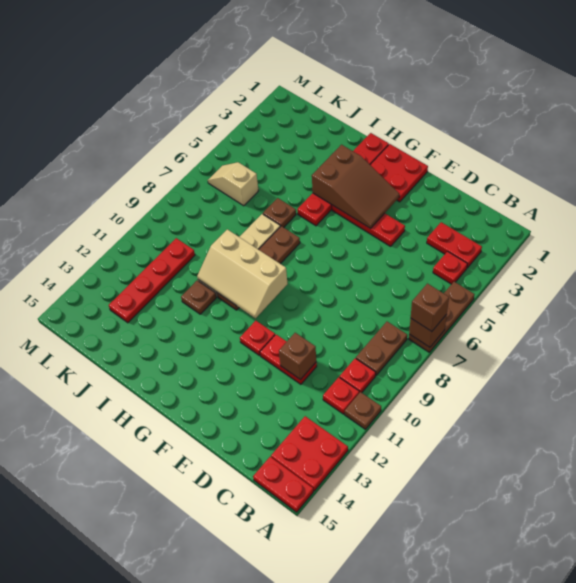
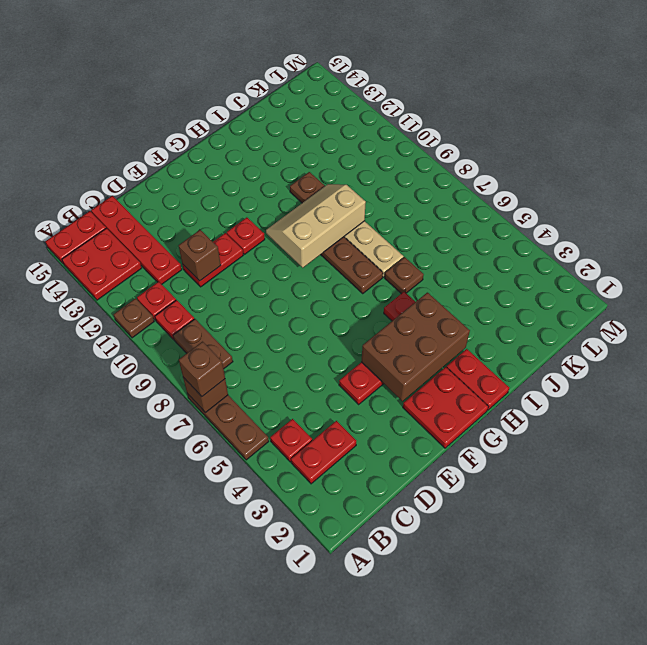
brown slope F3:H4 level 2 top H -> brown brick F3:H4 level 2
tan slope K6:L6 level 1 top K -> none
red plate K10:K13 level 1 -> red plate C12:C15 level 1

